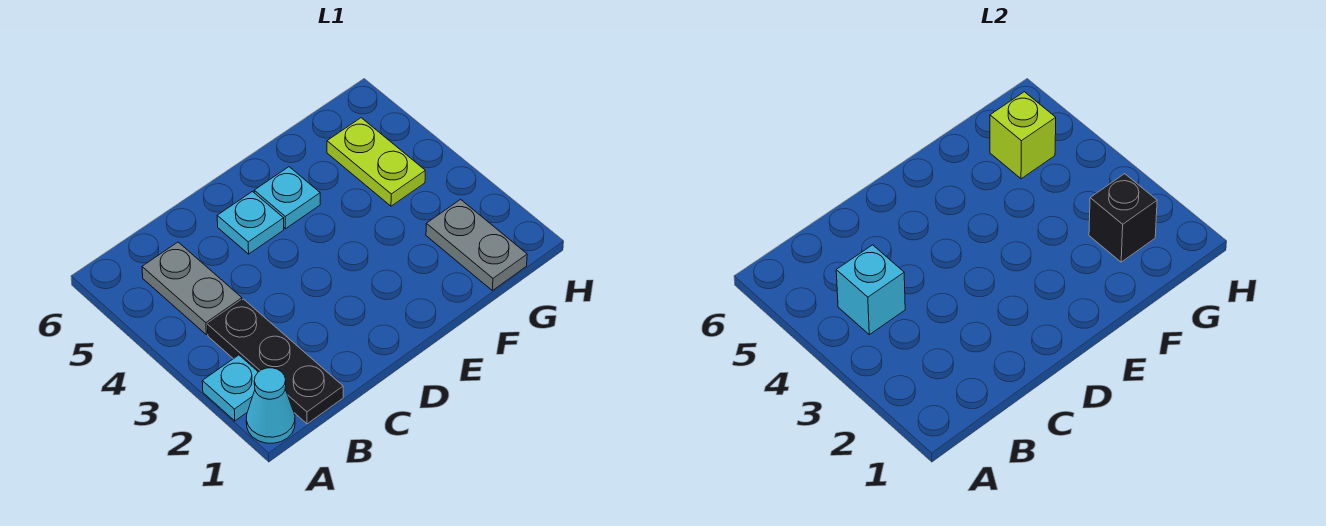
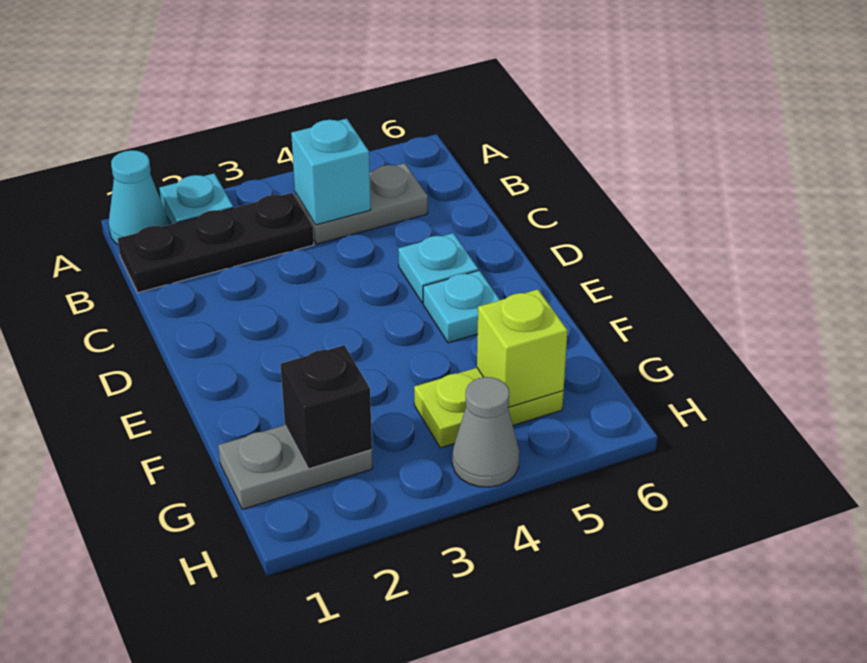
none -> grey cone H4 level 1

